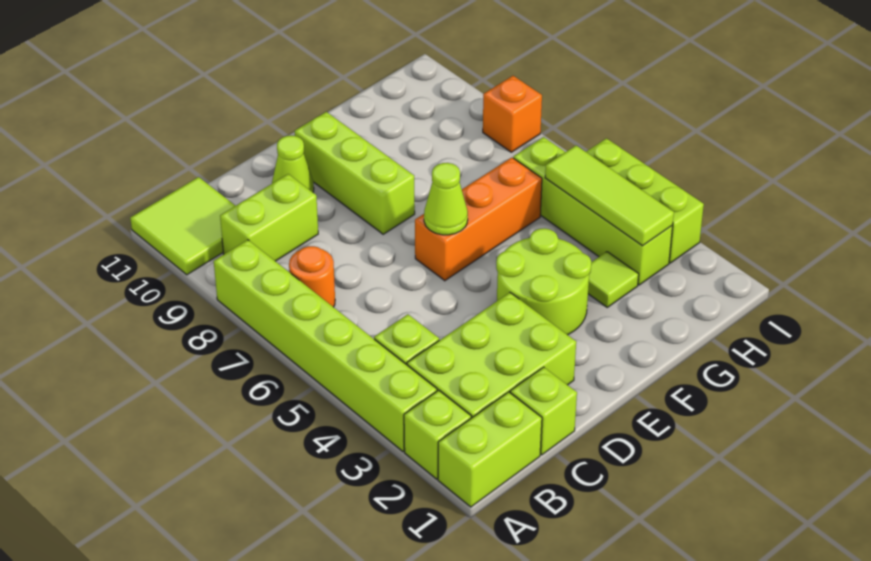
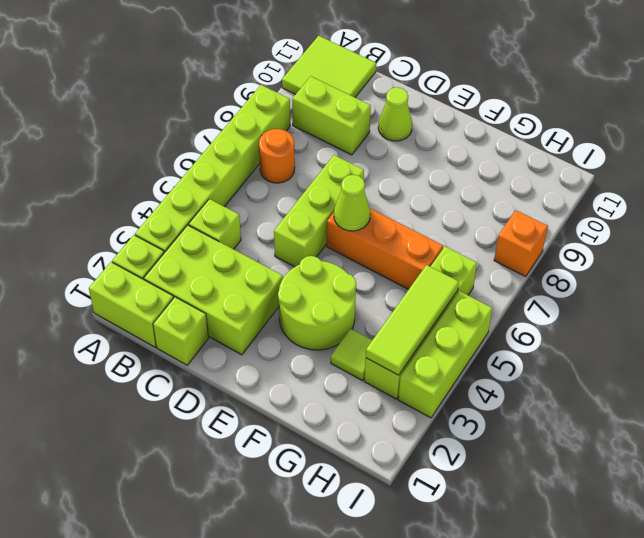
lime brick E8:E10 level 1 -> lime brick D5:D7 level 1

